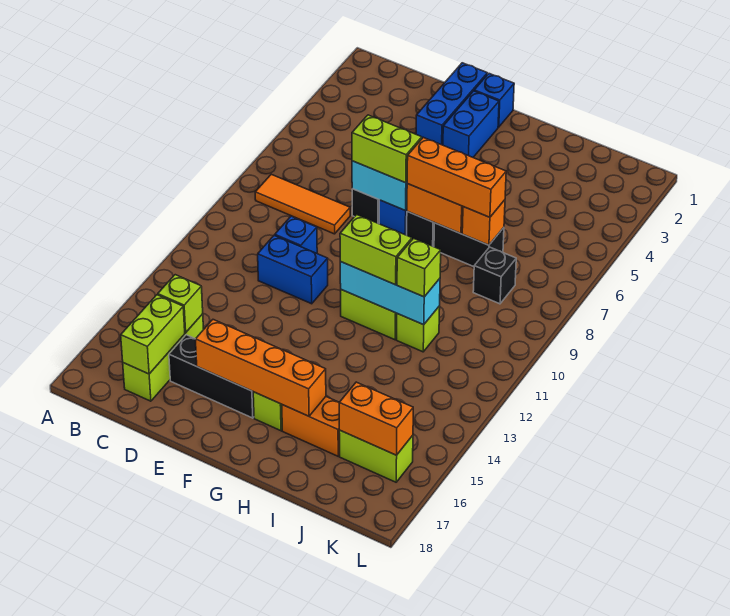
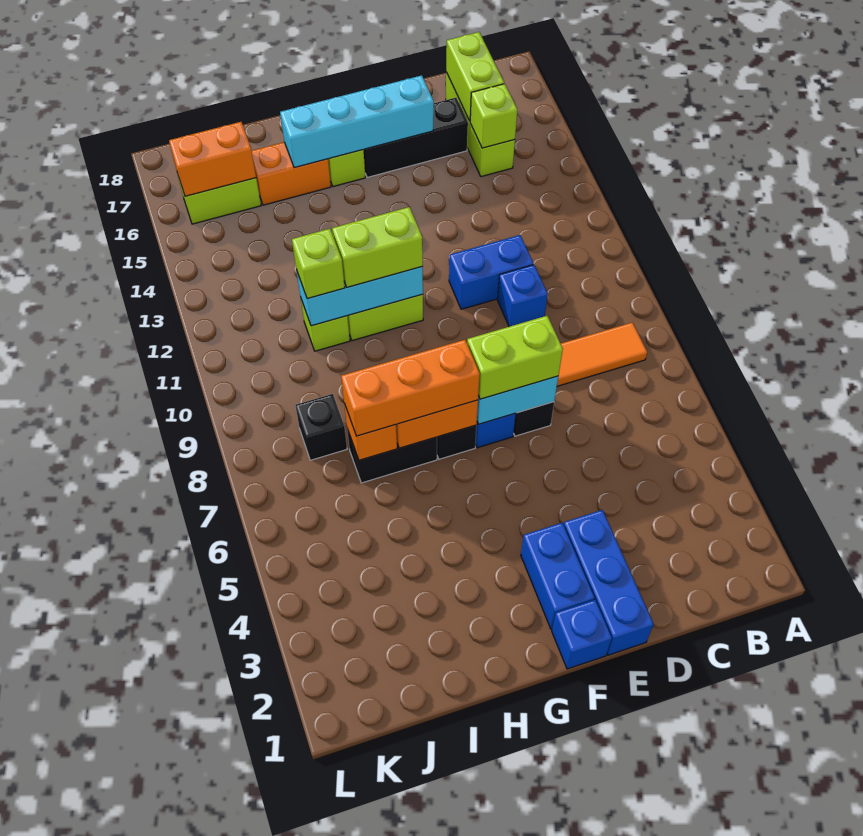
orange brick E16:H16 level 2 -> cyan brick E16:H16 level 2

